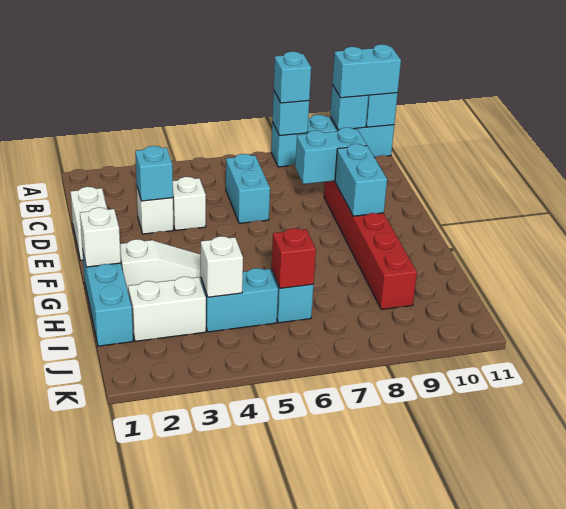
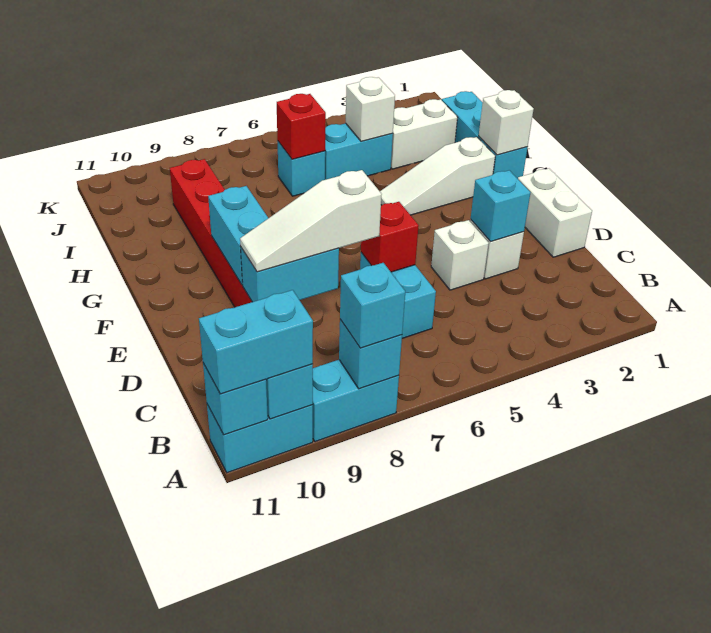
none -> red brick D6 level 2
none -> white slope D7:D9 level 3 top 7

